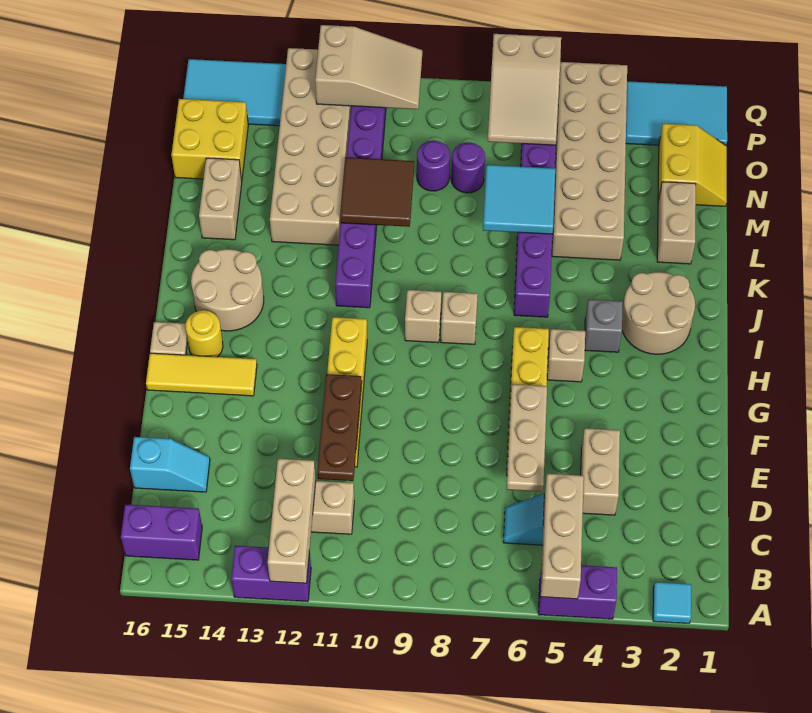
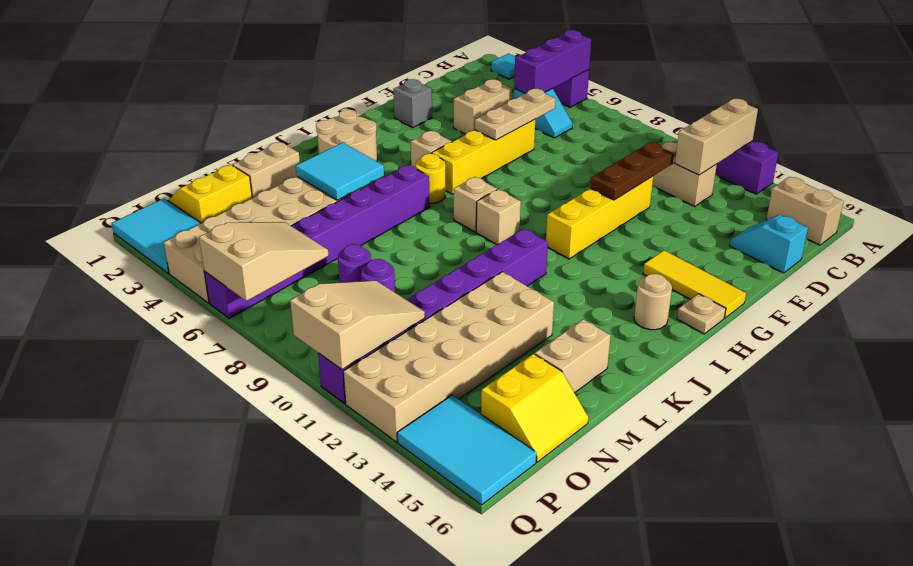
tan brick A5:C5 level 2 -> purple brick A5:C5 level 2
purple brick B15:B16 level 1 -> tan brick B15:B16 level 1
yellow round brick H15 level 1 -> yellow round brick I6 level 1
grey brick I4 level 1 -> grey brick F2 level 1
tan round brick I14:J15 level 1 -> tan round brick I15 level 1
cyan tile L6:M7 level 2 -> cyan tile K4:L5 level 2
brown tile L10:M11 level 2 -> none
yellow brick N15:O16 level 1 -> yellow slope N15:O16 level 1 top 15
tan slope P10:Q12 level 2 top 12 -> tan slope O10:Q11 level 2 top Q

